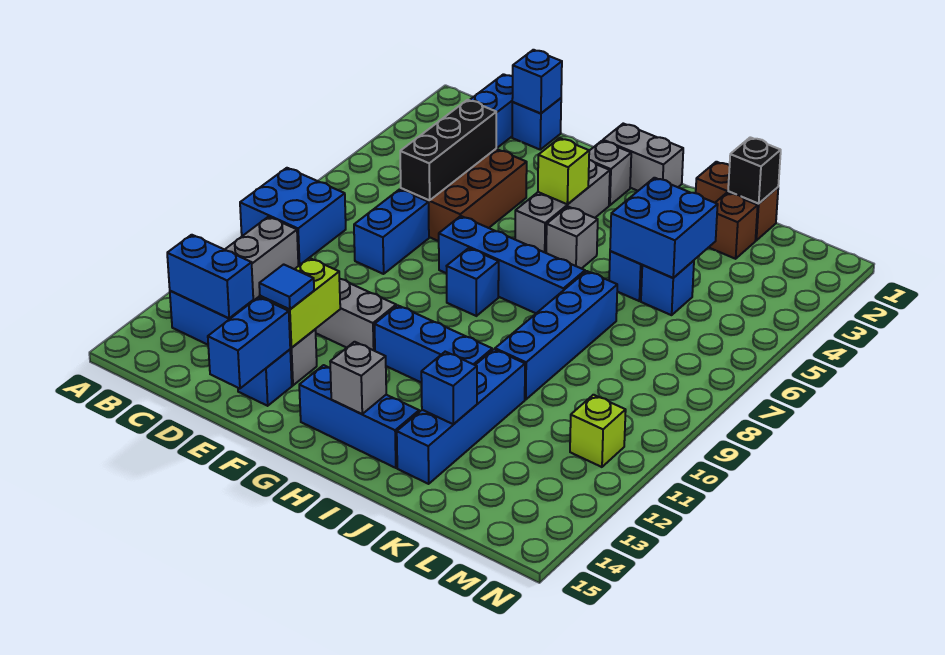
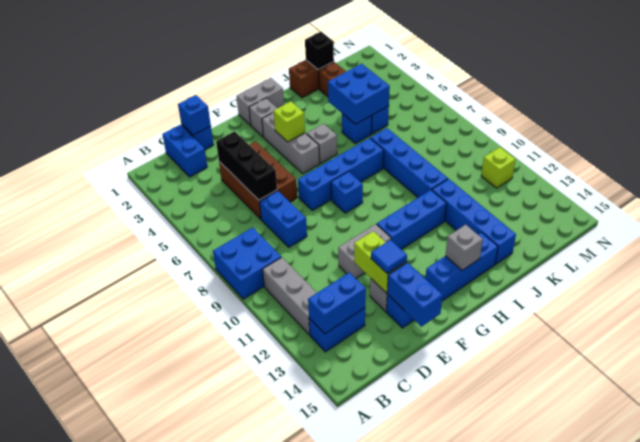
blue brick J13 level 2 -> none

